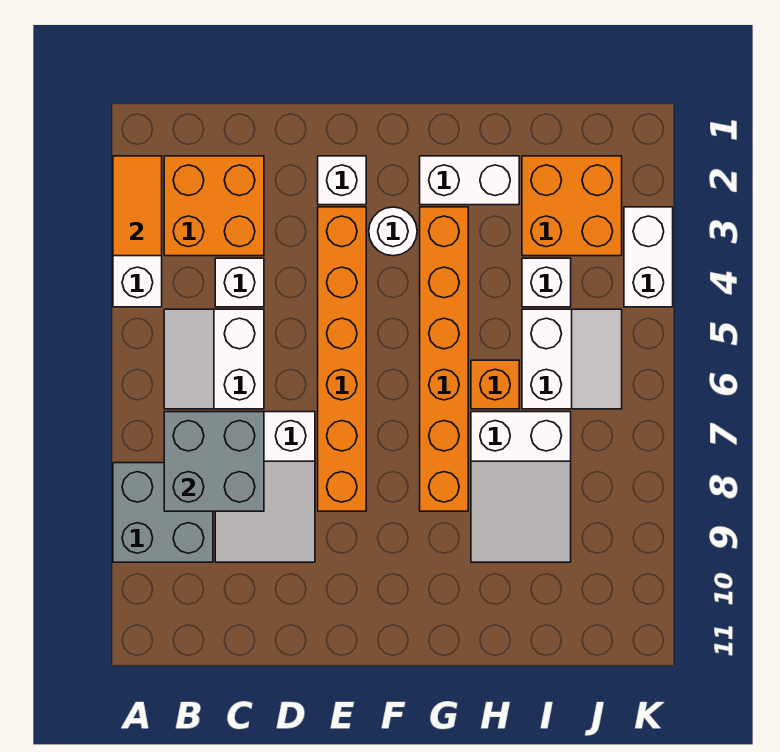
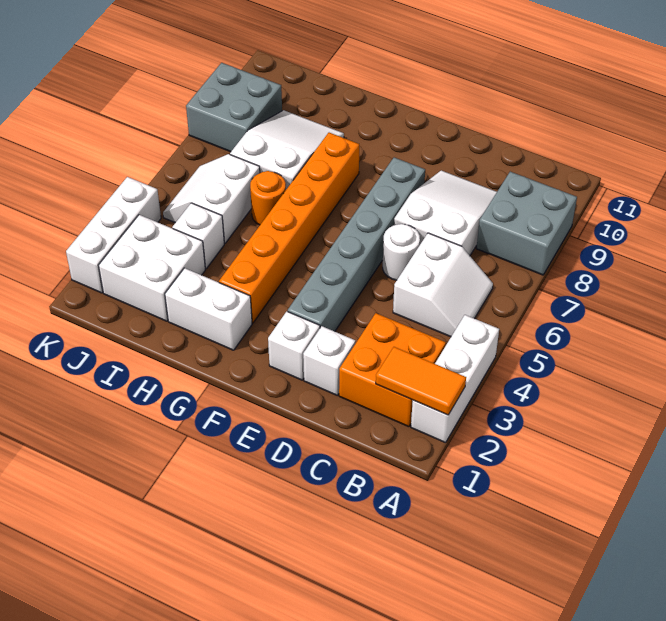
orange tile A2:A3 level 2 -> orange tile A2:B2 level 2
grey brick B7:C8 level 2 -> grey brick J8:K9 level 1
white brick C4 level 1 -> white brick D2 level 1
orange brick E3:E8 level 1 -> grey brick E3:E8 level 1
white round brick F3 level 1 -> white round brick D6 level 1
orange brick H6 level 1 -> orange round brick H6 level 1
orange brick I2:J3 level 1 -> white brick I2:J3 level 1
white brick K3:K4 level 1 -> white brick K2:K4 level 1

